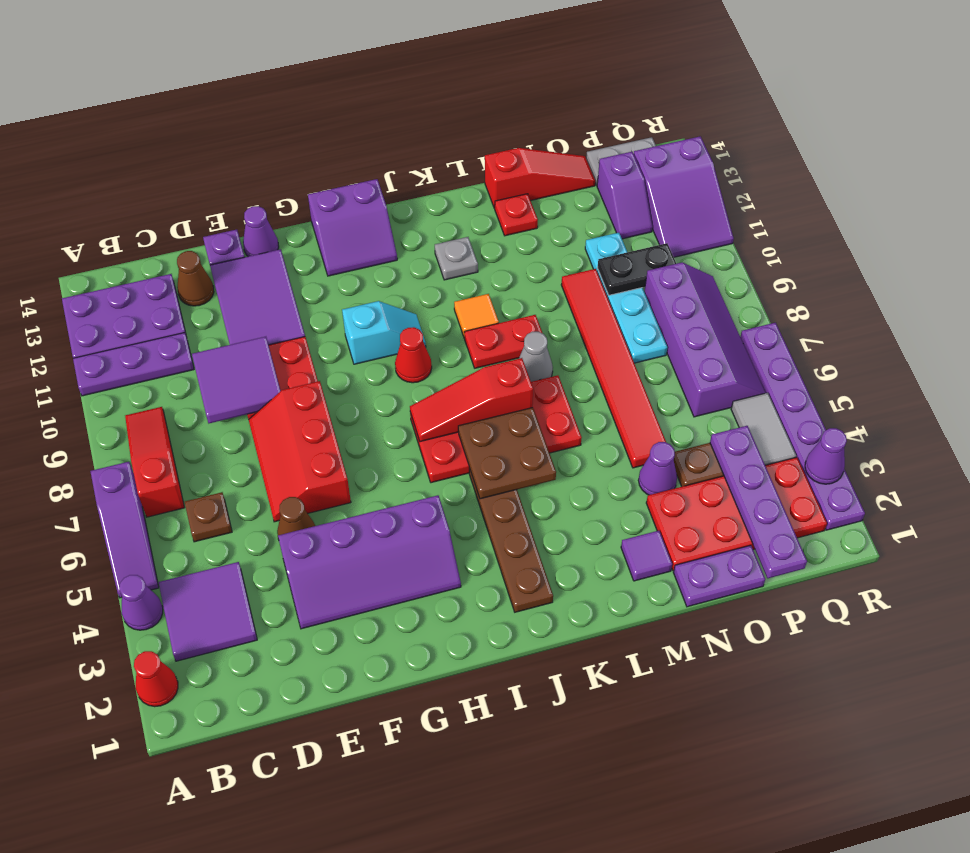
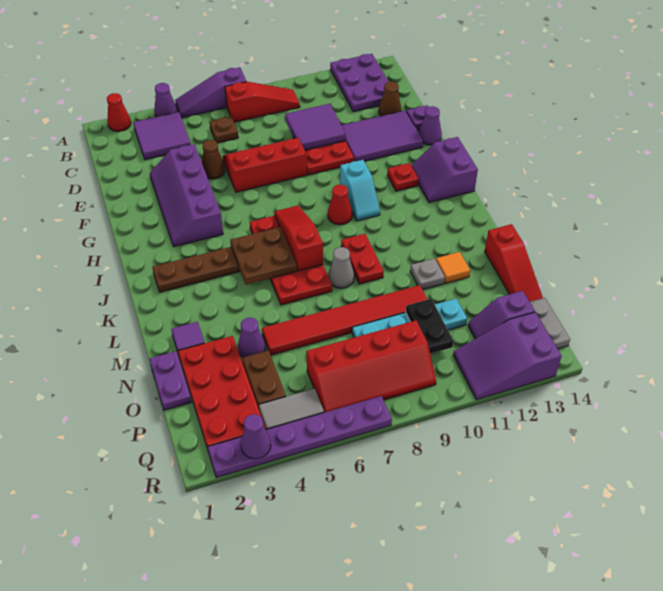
purple plate A11:C11 level 1 -> none
orange tile K10 level 1 -> orange tile M12 level 1
grey plate K12 level 1 -> grey plate M11 level 1
red plate M13 level 1 -> red plate H12 level 1
purple plate P1:P4 level 2 -> none
purple slope P6:Q9 level 1 top P -> red slope P6:Q9 level 1 top P

